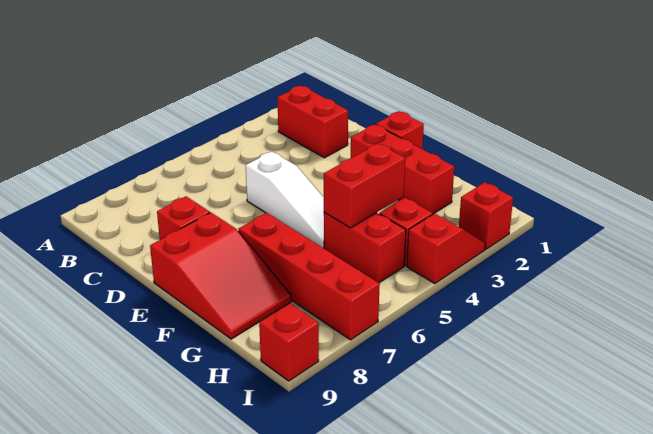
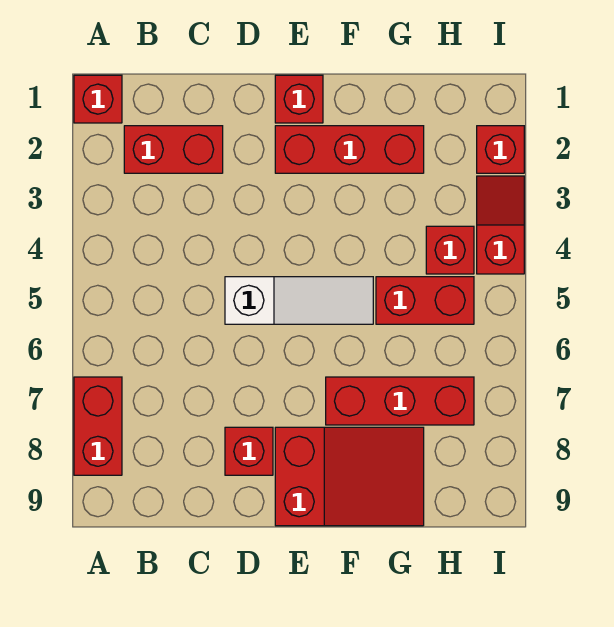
red brick F7:I7 level 1 -> red brick F7:H7 level 1
red brick G4:G5 level 2 -> red brick A7:A8 level 1
red brick I9 level 1 -> red brick A1 level 1

